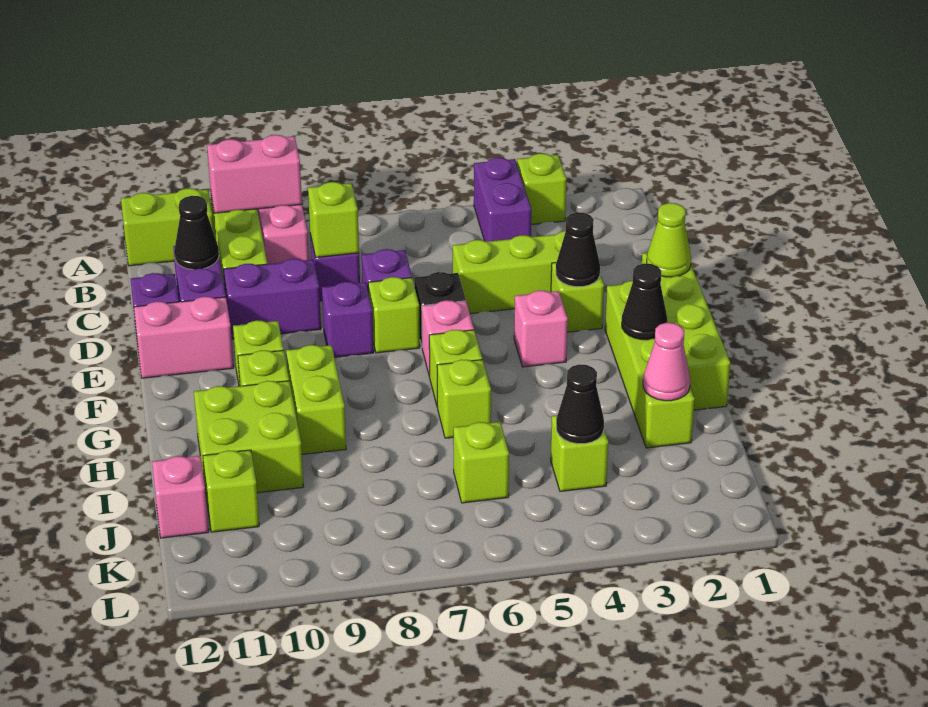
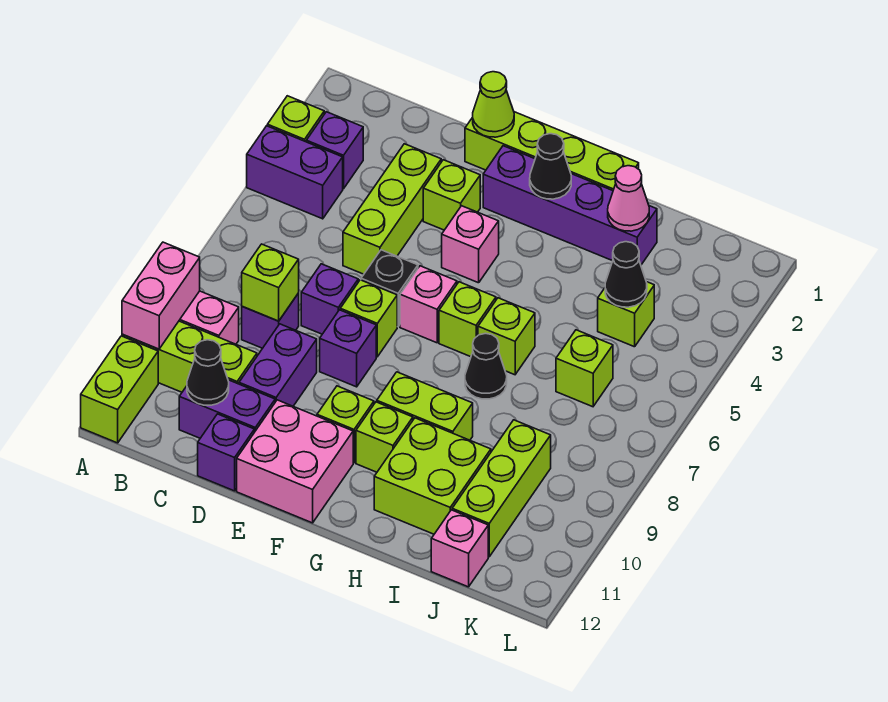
none -> purple brick B3 level 1
black cone E3 level 2 -> black cone H7 level 1
pink brick E11:E12 level 1 -> pink brick E11:F12 level 1
lime brick F2:I2 level 1 -> purple brick F2:I2 level 1
lime brick J11 level 1 -> lime brick J9:J11 level 1

